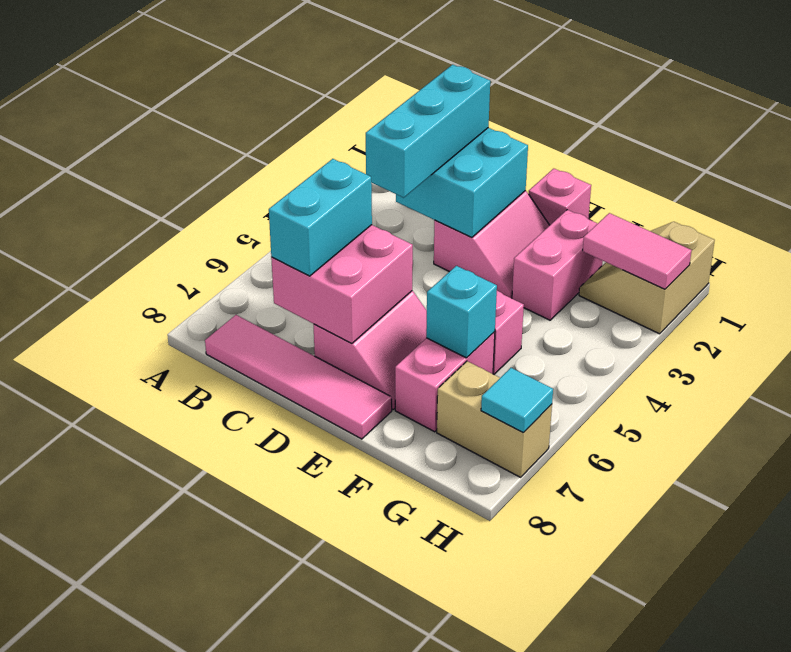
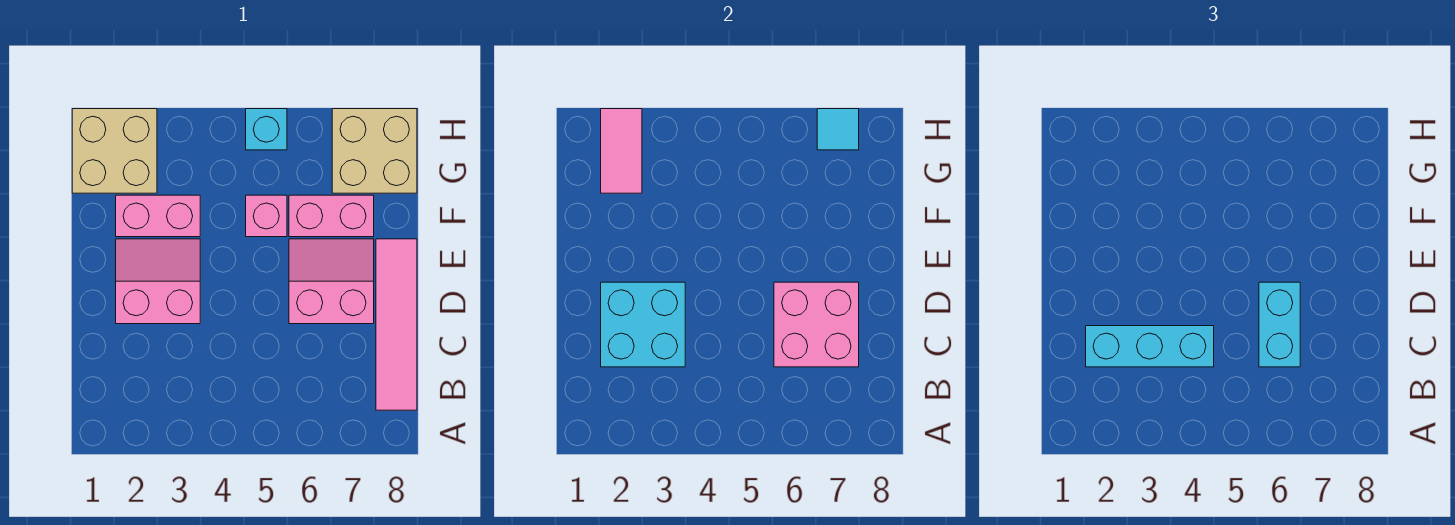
cyan brick C6:C7 level 3 -> cyan brick C6:D6 level 3
pink brick E1 level 1 -> none
cyan brick F6 level 2 -> cyan brick H5 level 1
tan slope G1:H2 level 1 top H -> tan brick G1:H2 level 1
tan brick G7:H7 level 1 -> tan brick G7:H8 level 1

